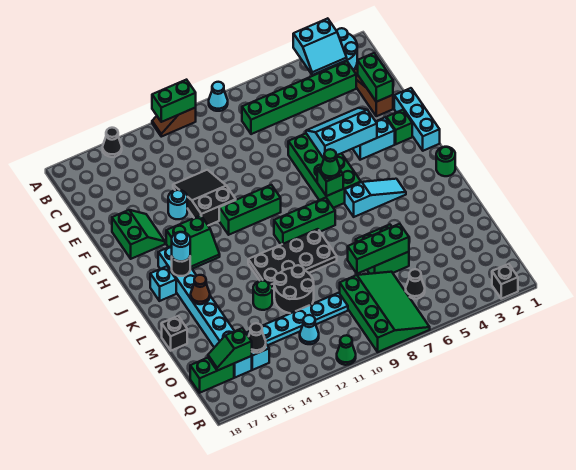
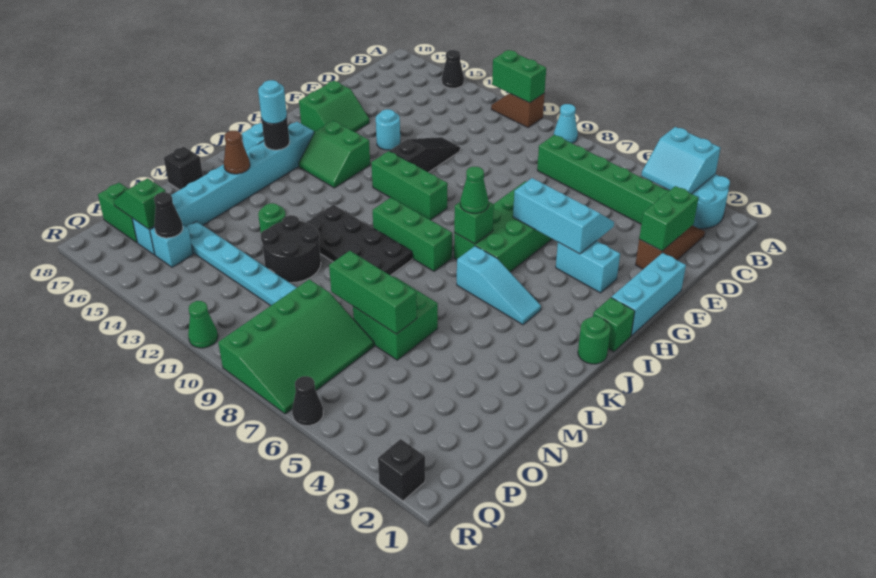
black slope E12:G13 level 1 top G -> black slope E12:G12 level 1 top G
green brick G2 level 1 -> green brick I1 level 1
black cone P6 level 1 -> black cone R6 level 1
cyan cone P12 level 1 -> none

